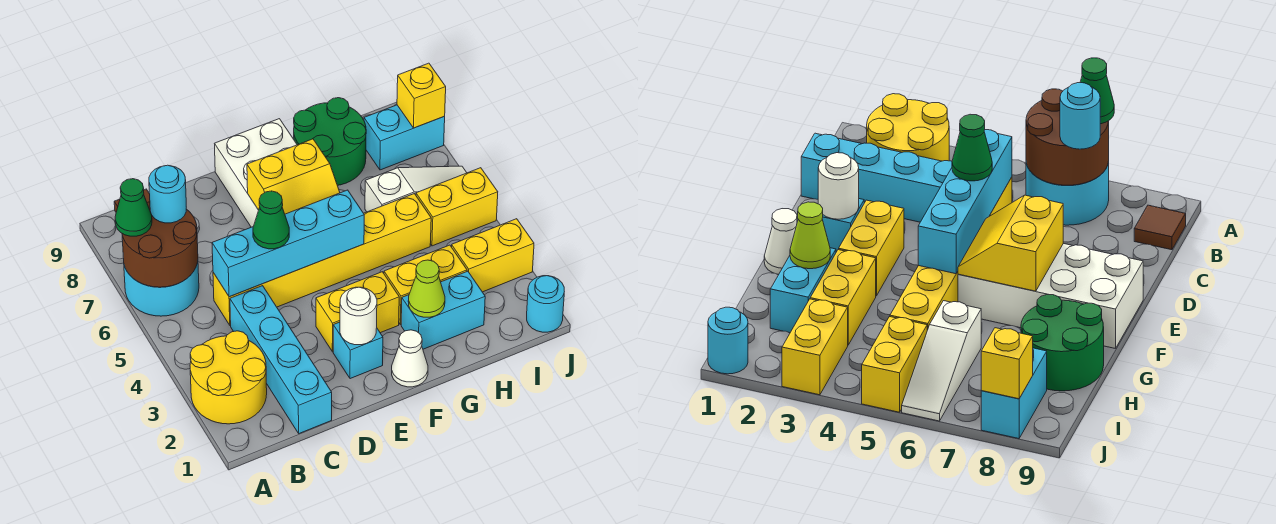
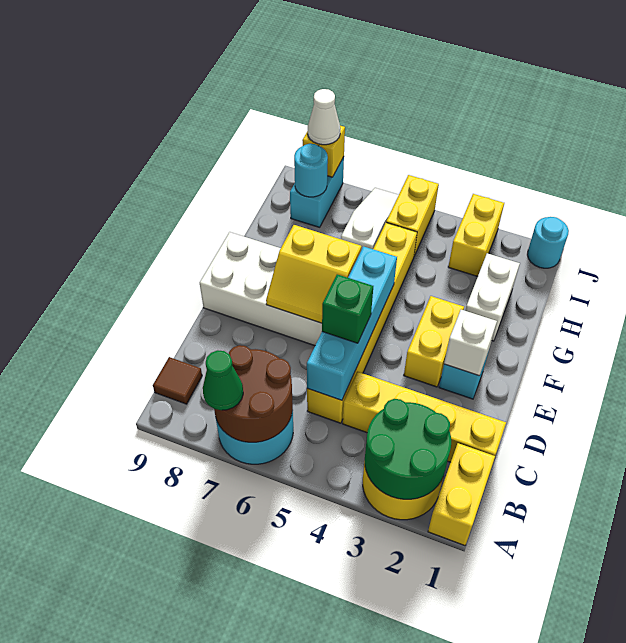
cyan round brick B7 level 3 -> cyan round brick I8 level 2
cyan brick C1:C4 level 1 -> yellow brick C1:C4 level 1
green cone D5 level 3 -> green brick D5 level 3
white round brick E2 level 2 -> white brick E2 level 2
yellow slope E6:F7 level 2 top 7 -> yellow slope E6:F7 level 2 top F
white cone F1 level 1 -> white cone J8 level 3
cyan brick G2:H2 level 1 -> white brick G2:H2 level 1
lime cone G2 level 2 -> none
yellow brick G3:H3 level 1 -> yellow brick A1:B1 level 1
green round brick G8:H9 level 1 -> green round brick A2:B3 level 2

